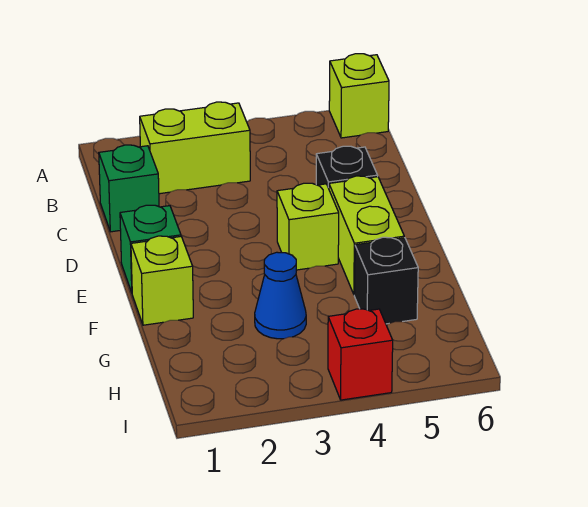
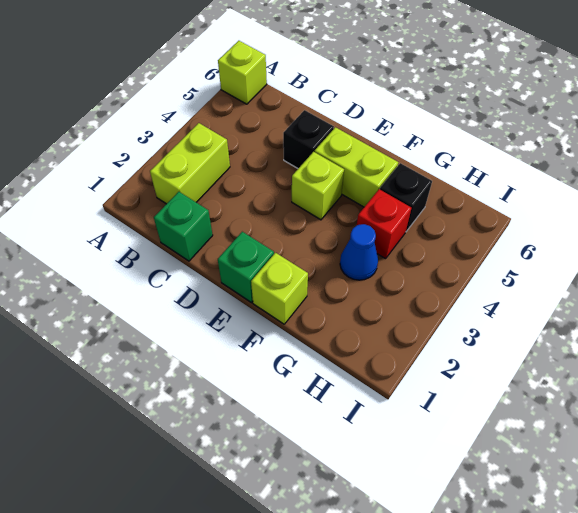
red brick I4 level 1 -> red brick G4 level 1

